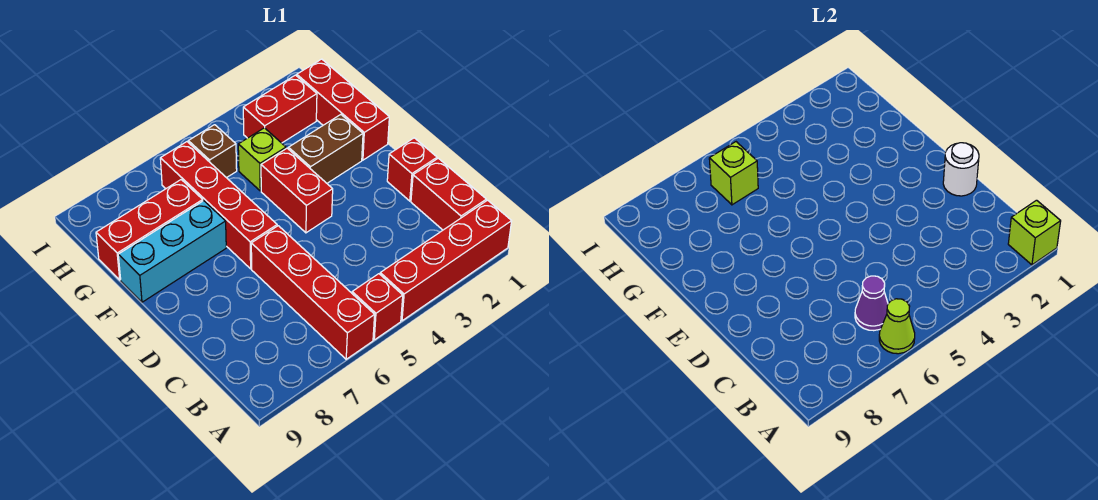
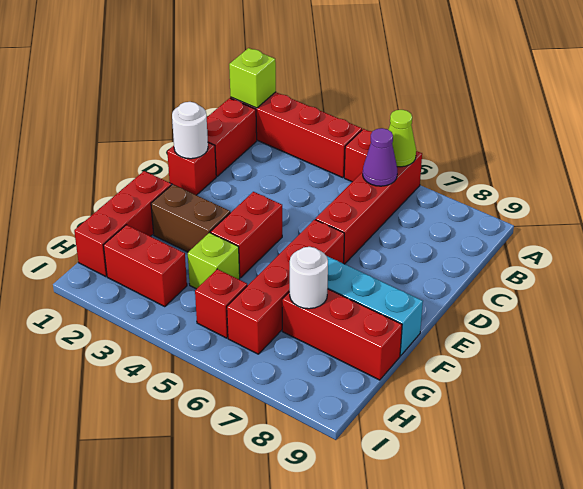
none -> white round brick G7 level 2
brown brick H5 level 1 -> red brick H5 level 1
lime brick H6 level 2 -> none

